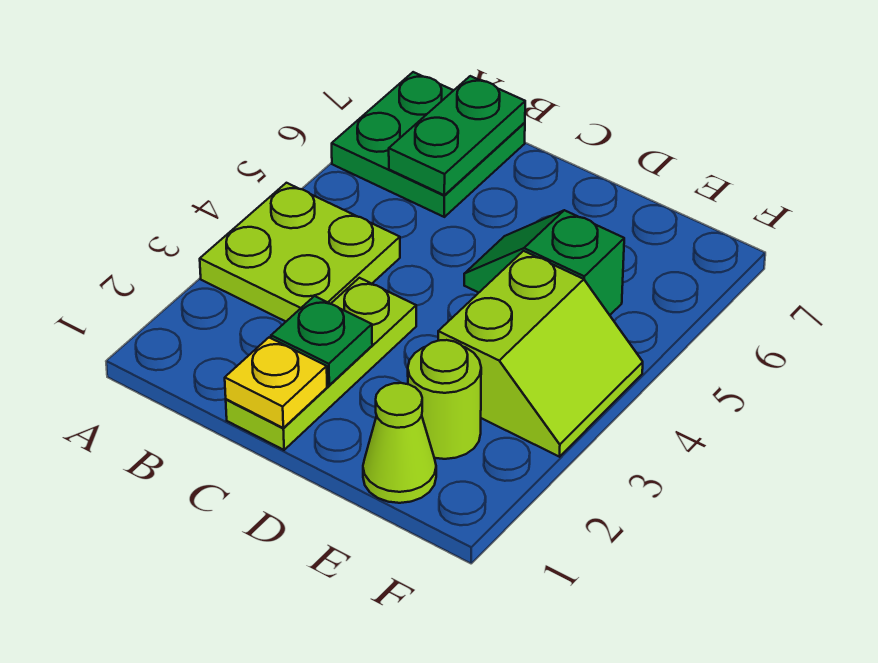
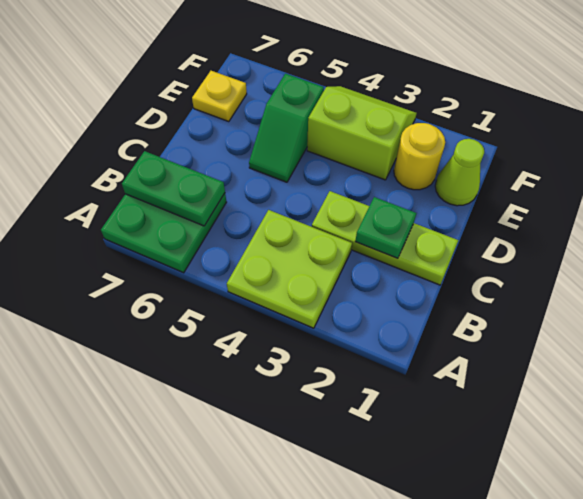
yellow plate C1 level 2 -> yellow plate E7 level 1
lime round brick E2 level 1 -> yellow round brick E2 level 1

